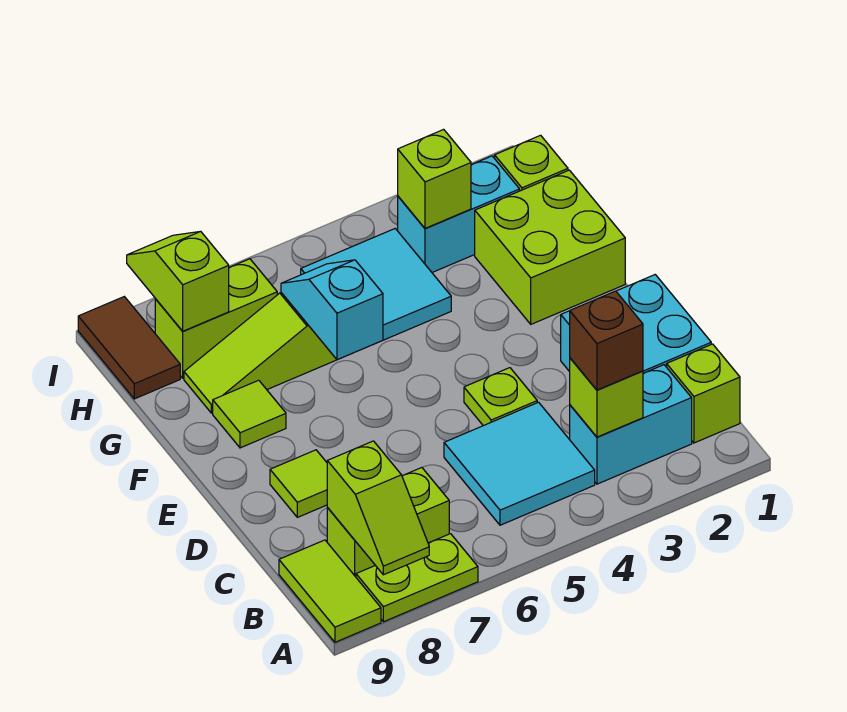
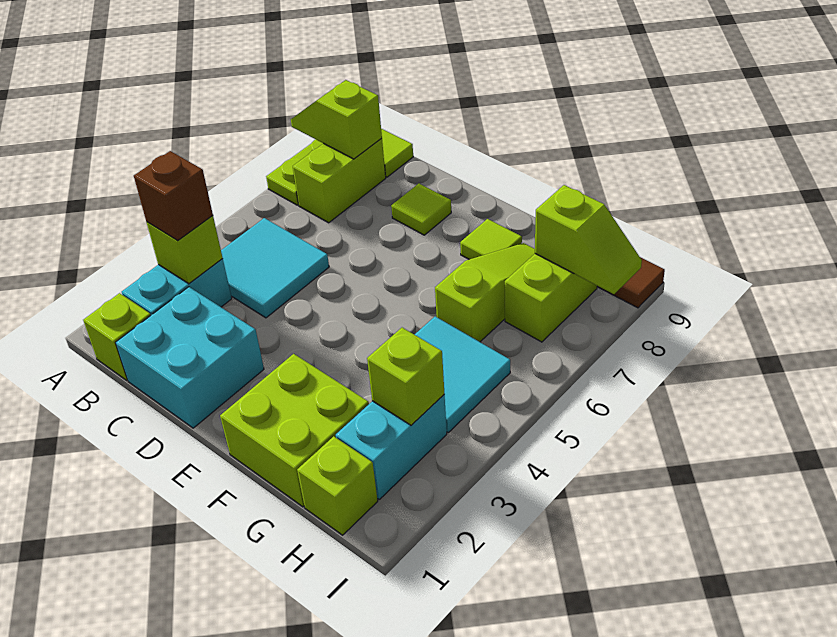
lime plate D4 level 1 -> none
cyan slope F6:G6 level 2 top F -> none

